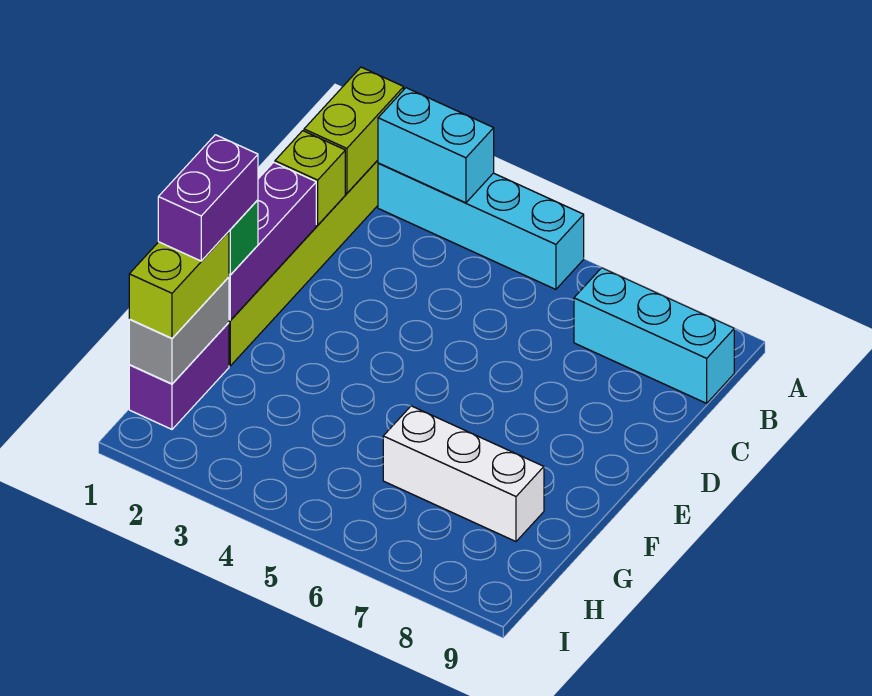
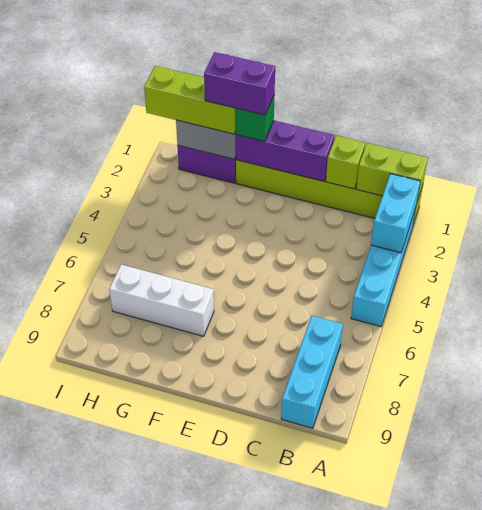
lime brick G1:H1 level 3 -> lime brick G1:I1 level 3
white brick G6:G8 level 1 -> white brick F7:H7 level 1

